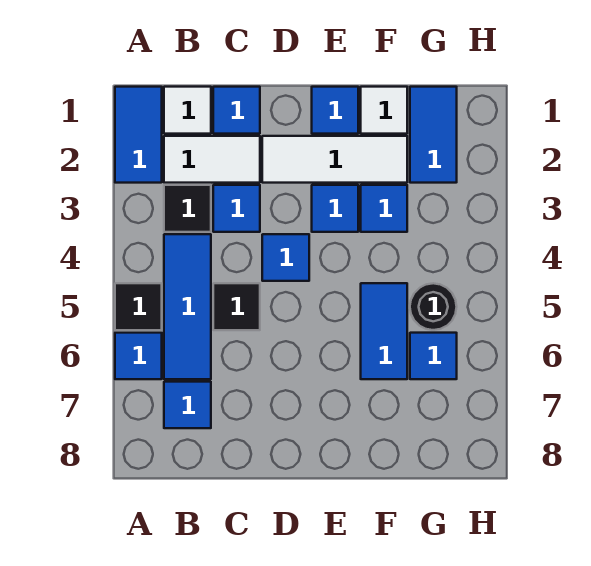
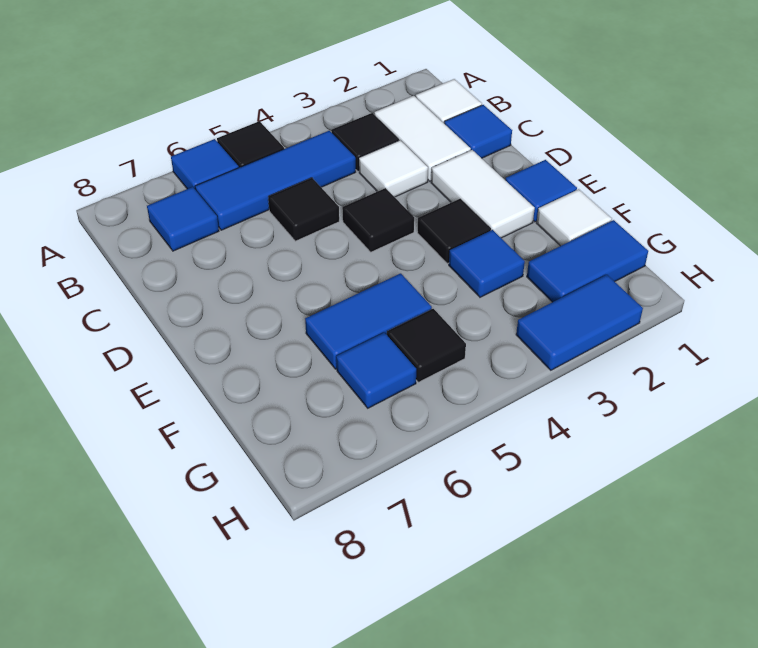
blue tile A1:A2 level 1 -> blue tile H2:H3 level 1
blue tile C3 level 1 -> white tile C3 level 1
white tile D2:F2 level 1 -> white tile D2:E2 level 1
blue tile D4 level 1 -> black tile D4 level 1
blue tile E3 level 1 -> black tile E3 level 1
black round brick G5 level 1 -> black tile G5 level 1

